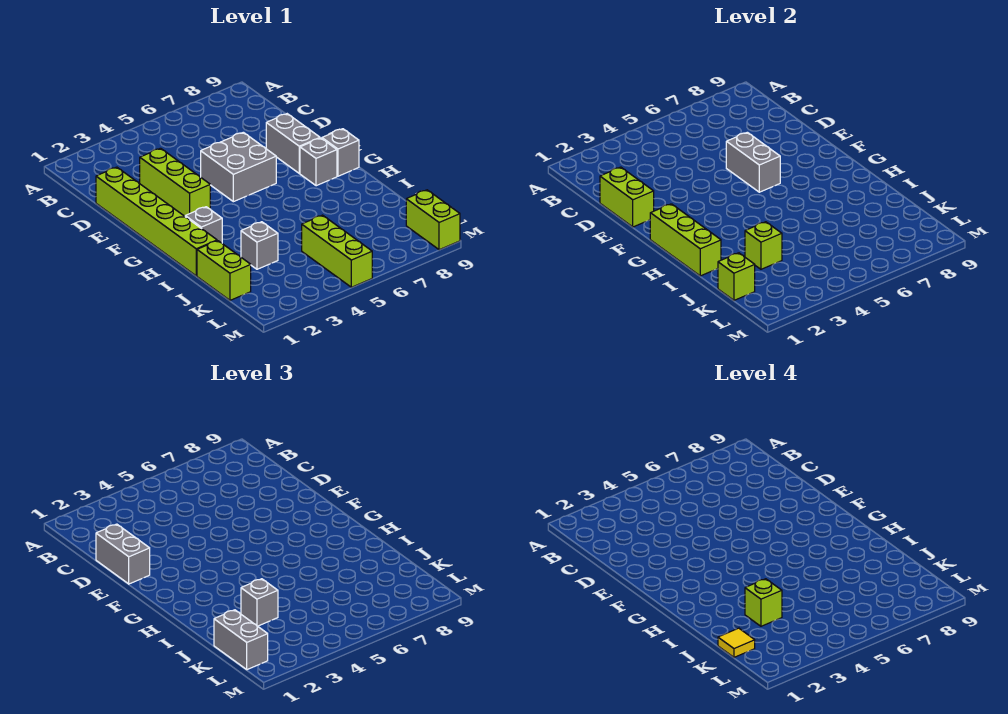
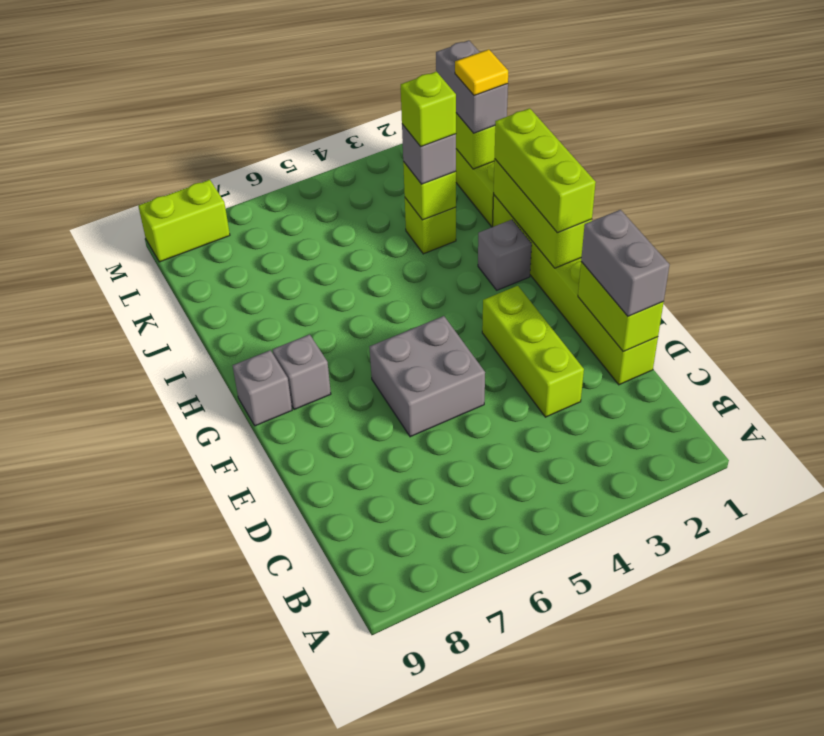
grey brick E6:F6 level 2 -> none
grey brick E8:F8 level 1 -> none
grey brick J3 level 1 -> lime brick J3 level 1
lime brick K5:M5 level 1 -> lime brick G1:I1 level 3
lime brick L9:M9 level 1 -> lime brick M8:M9 level 1

